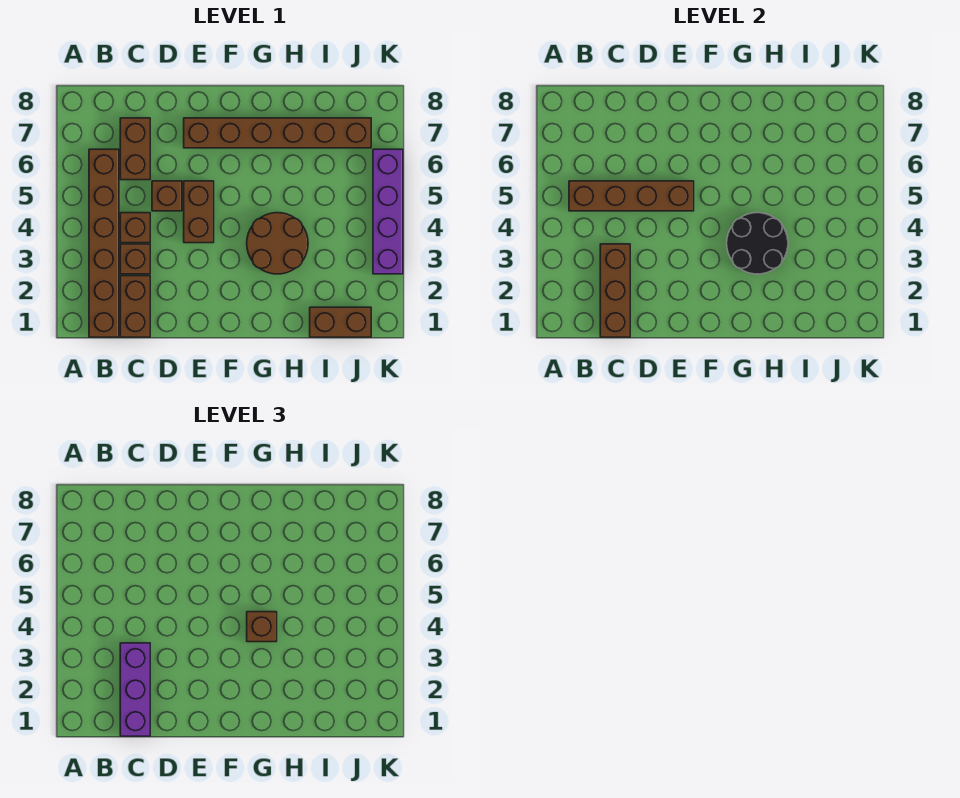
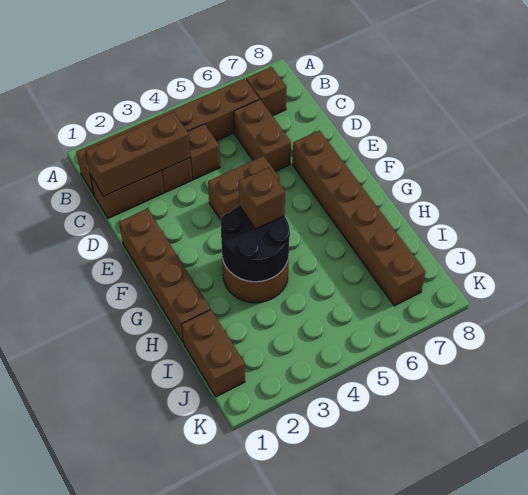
brown brick B5:E5 level 2 -> brown brick E1:H1 level 1
purple brick C1:C3 level 3 -> none
brown brick C6:C7 level 1 -> brown brick C6:D6 level 1
brown brick D5 level 1 -> brown brick B7 level 1
purple brick K3:K6 level 1 -> none

